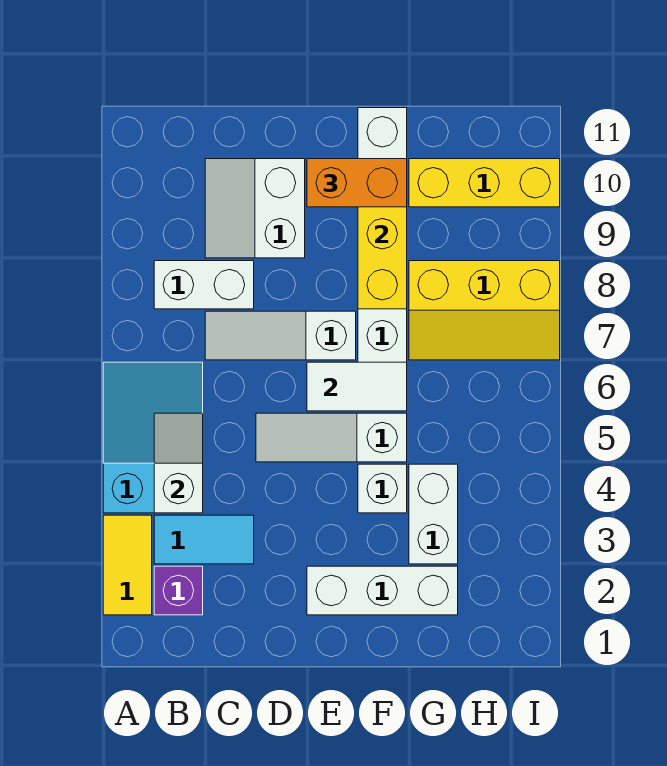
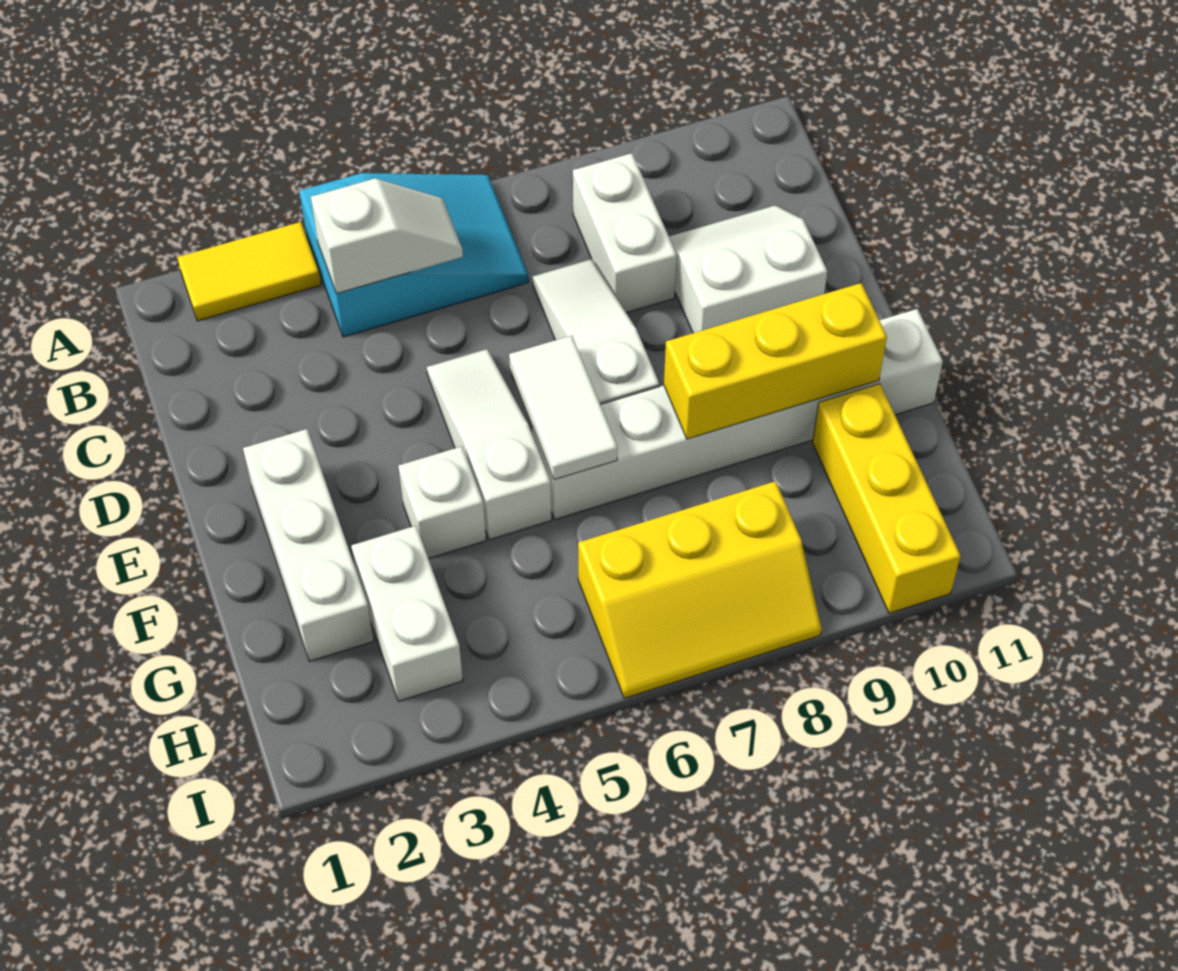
purple brick B2 level 1 -> none
cyan tile B3:C3 level 1 -> none
orange brick E10:F10 level 3 -> none
white brick G3:G4 level 1 -> white brick G3:H3 level 1
yellow slope G7:I8 level 1 top 8 -> yellow slope H6:I8 level 1 top H

